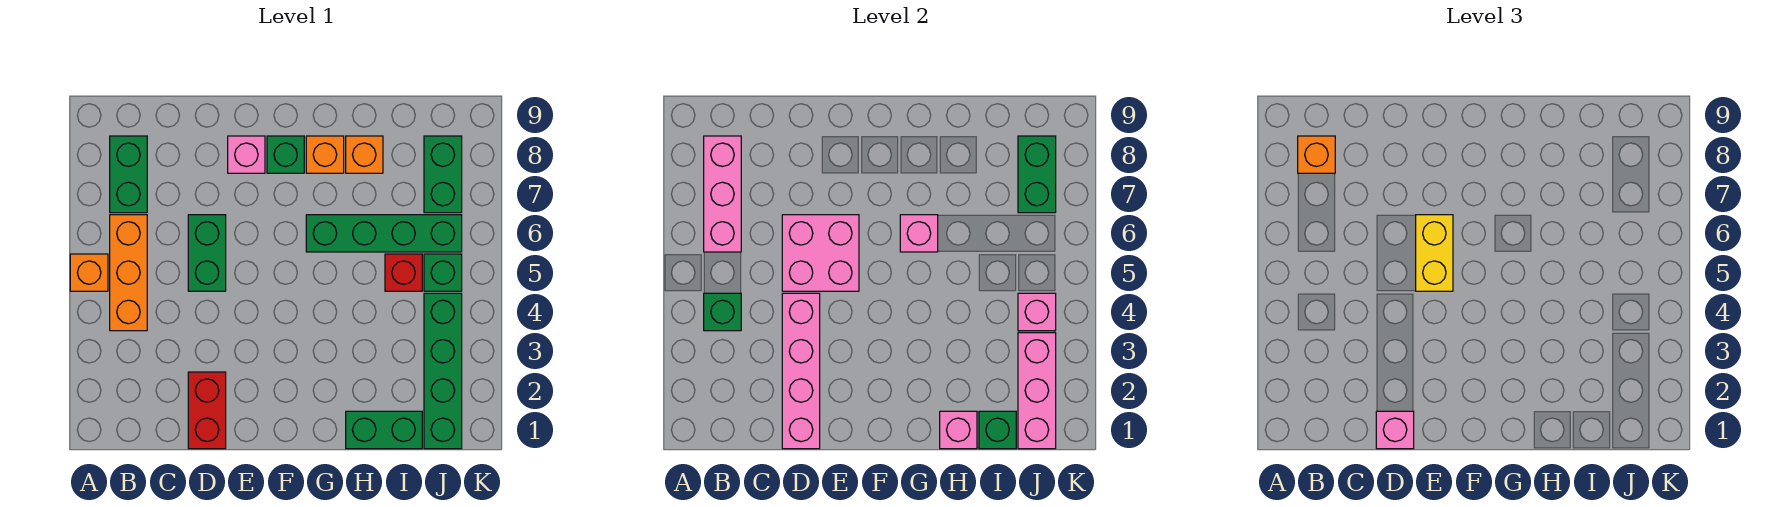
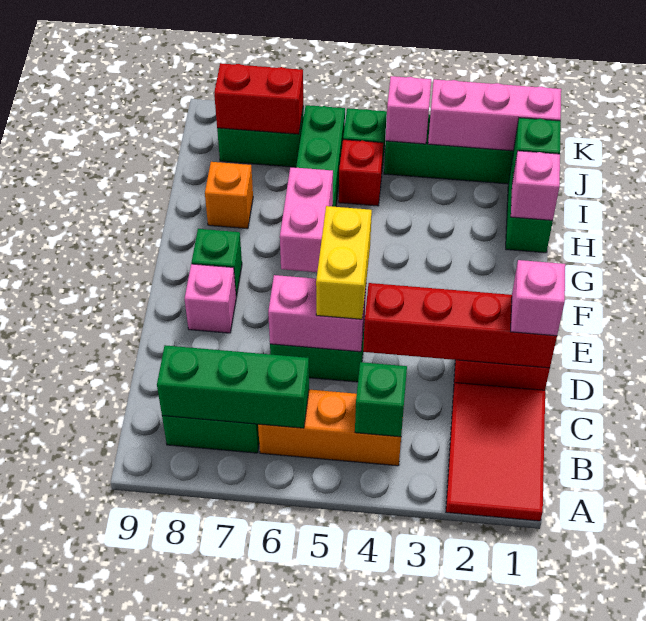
none -> red tile A1:C2 level 1
orange brick A5 level 1 -> none
pink brick B6:B8 level 2 -> green brick B6:B8 level 2
orange brick B8 level 3 -> none
pink brick D1:D4 level 2 -> red brick D1:D4 level 2
pink brick D5:E6 level 2 -> pink brick D5:D6 level 2
yellow brick E5:E6 level 3 -> yellow brick D5:E5 level 3
pink brick G6 level 2 -> pink brick F6:G6 level 2
orange brick G8 level 1 -> none
green brick J7:J8 level 2 -> red brick J7:J8 level 2

